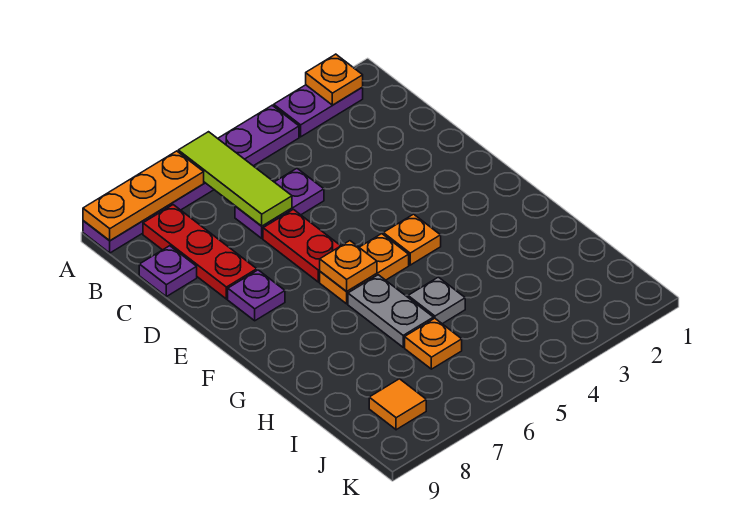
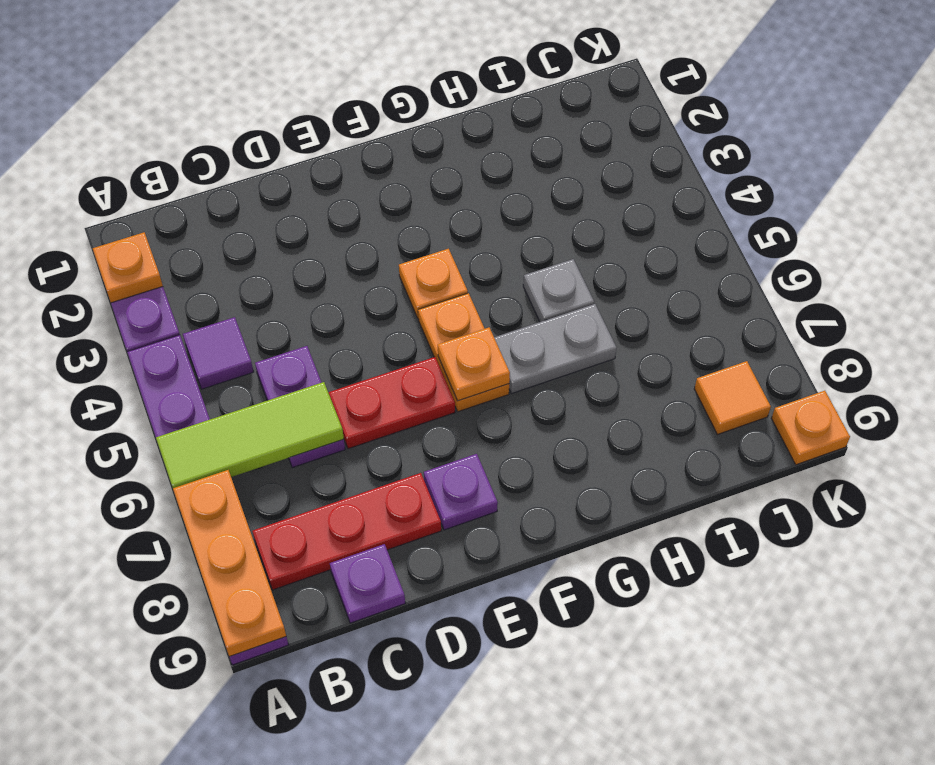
none -> purple tile B4 level 1
orange plate I6 level 1 -> orange plate K9 level 1

